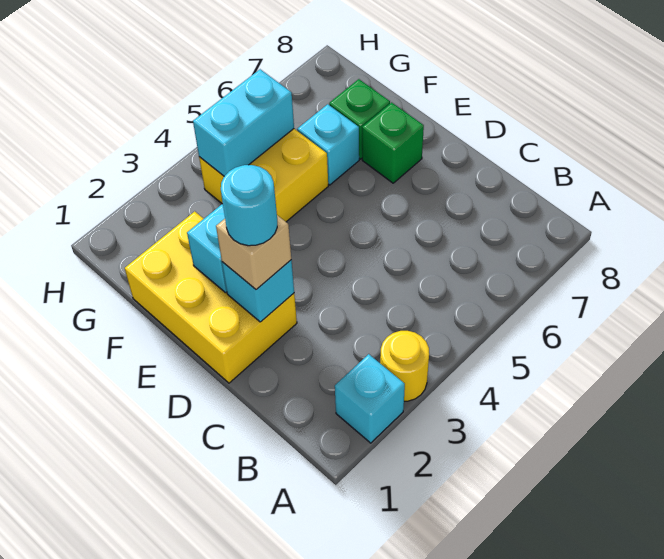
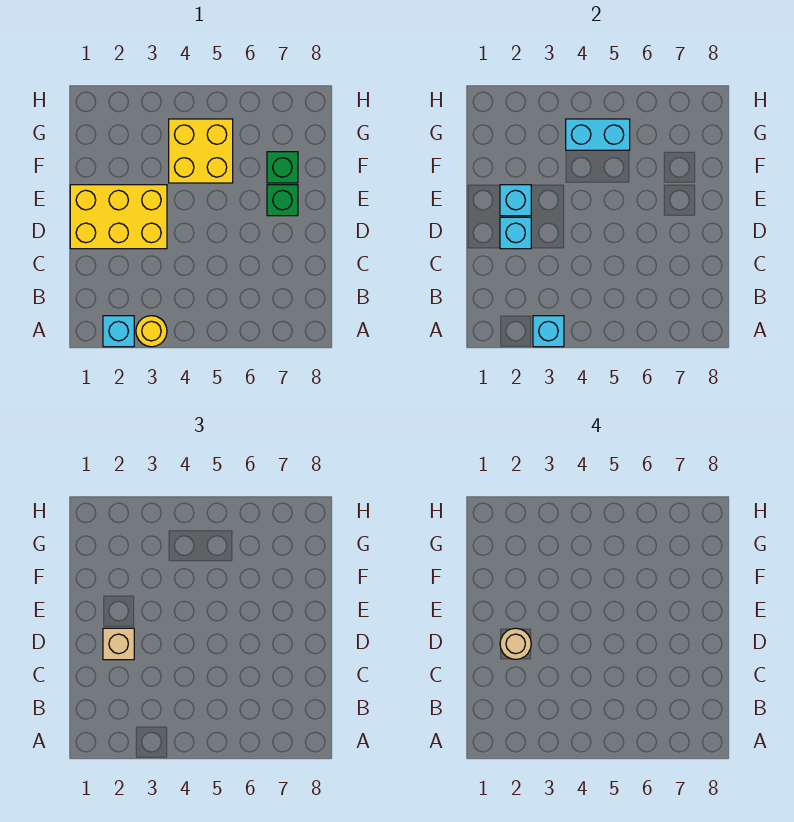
yellow brick D1:F2 level 1 -> yellow brick D1:E3 level 1
cyan round brick D2 level 4 -> tan round brick D2 level 4
cyan brick F6 level 1 -> cyan brick A3 level 2

